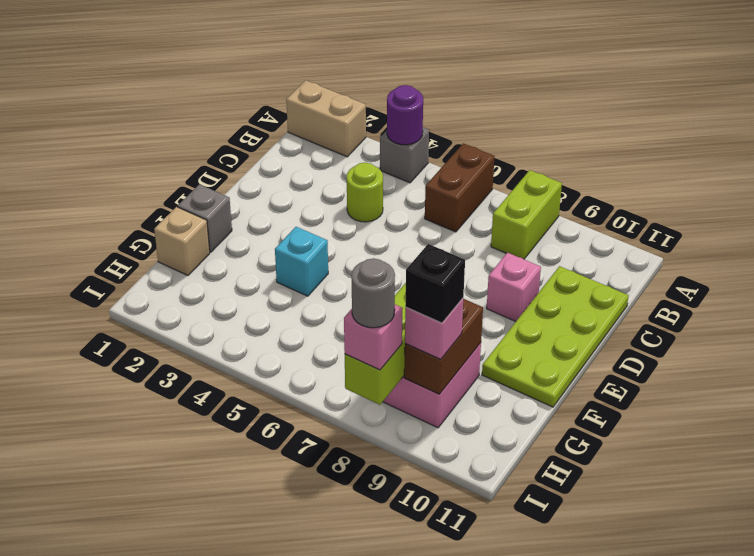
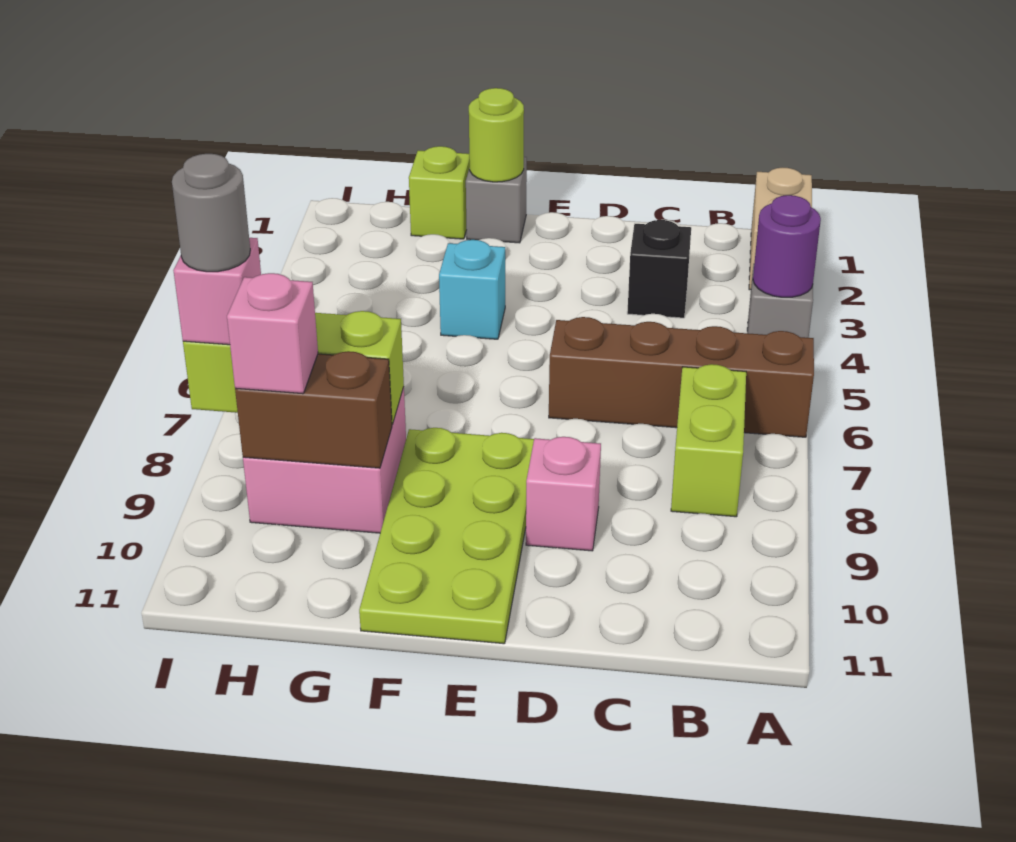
brown brick A6:B6 level 1 -> brown brick A6:D6 level 1
lime brick A8:B8 level 1 -> lime brick B7:B8 level 1
lime round brick C4 level 1 -> lime round brick F1 level 2
lime plate C10:F11 level 1 -> lime plate E8:F11 level 1
tan brick G1 level 1 -> lime brick G1 level 1
black brick H9 level 4 -> black brick C3 level 1

